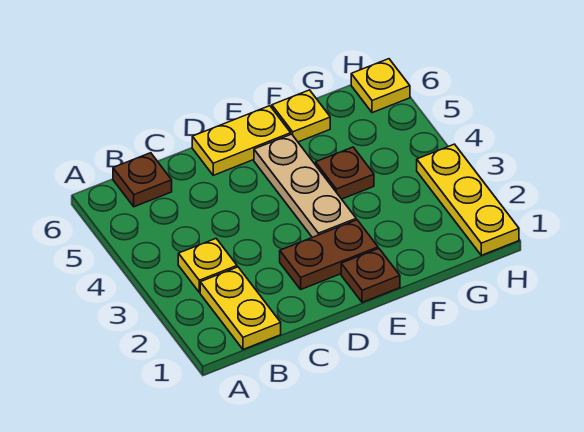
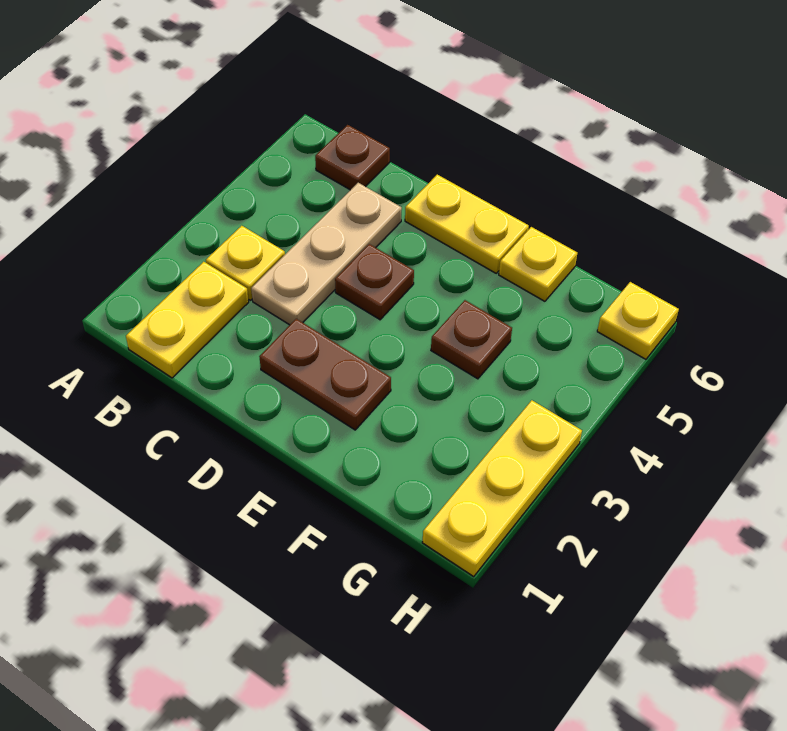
brown plate E1 level 1 -> brown plate D4 level 1
tan plate E3:E5 level 1 -> tan plate C3:C5 level 1

